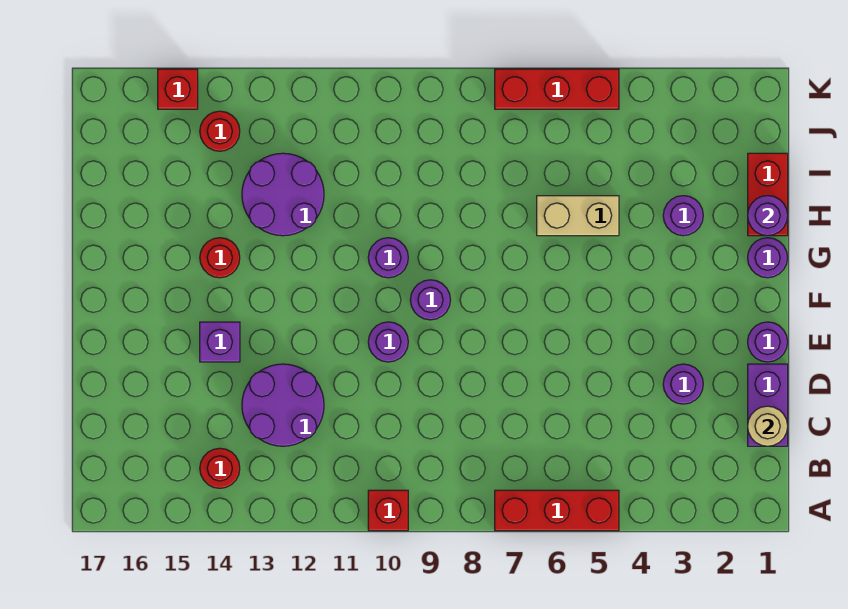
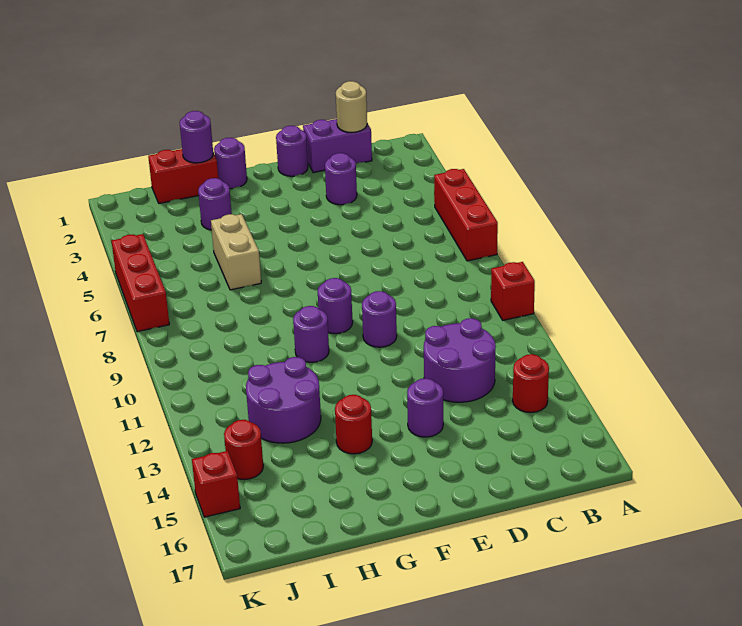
purple brick E14 level 1 -> purple round brick E14 level 1

